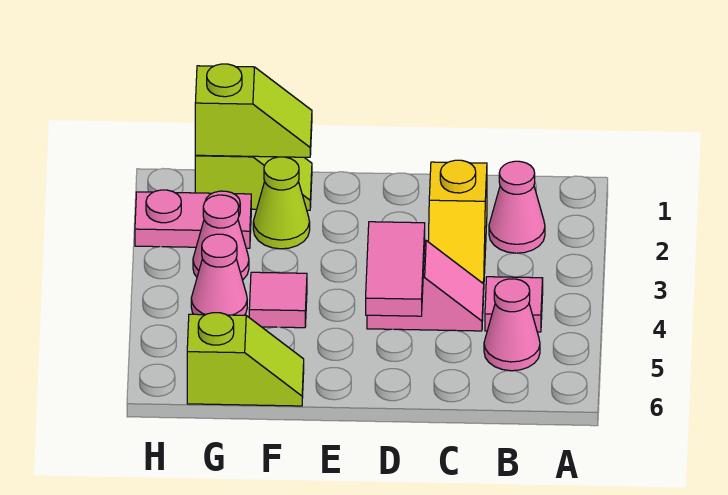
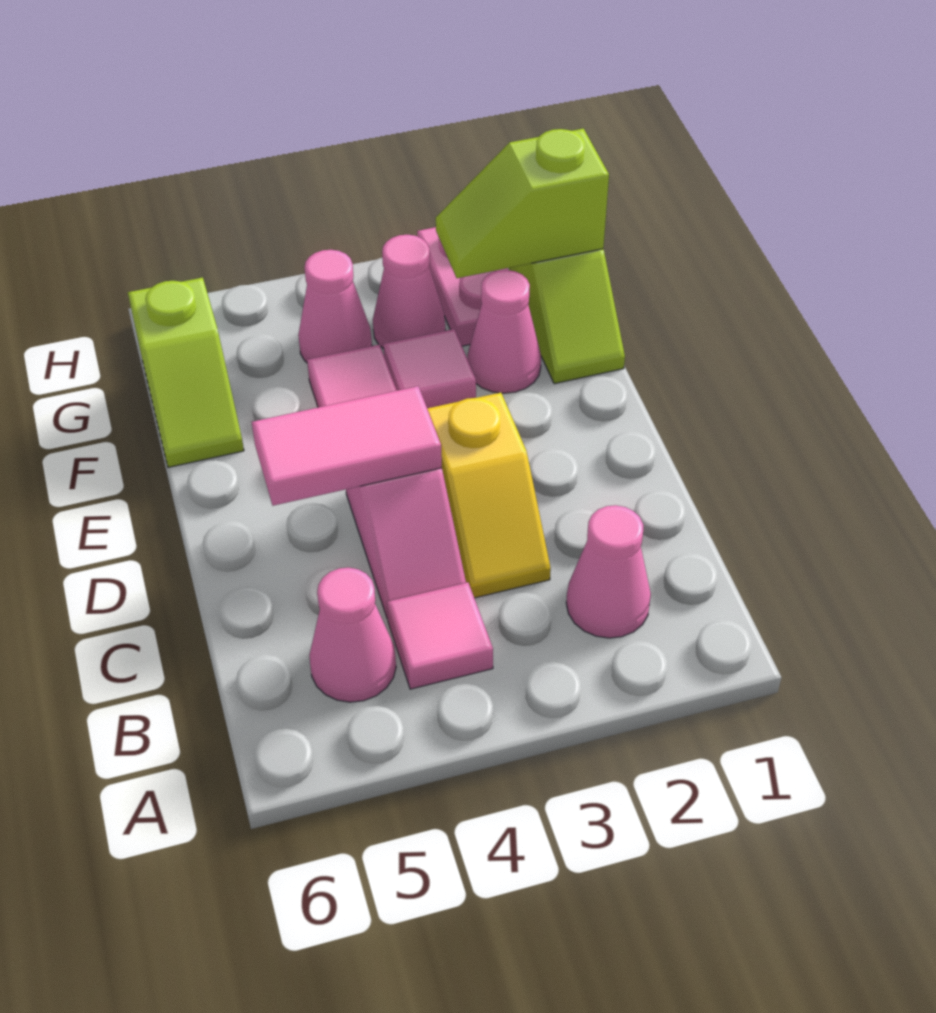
yellow slope C2:C3 level 1 top 2 -> yellow slope C3:D3 level 1 top D
lime slope F1:G1 level 2 top G -> lime slope G1:G2 level 2 top 1
lime cone F2 level 1 -> pink cone F2 level 1
none -> pink tile F3 level 1

